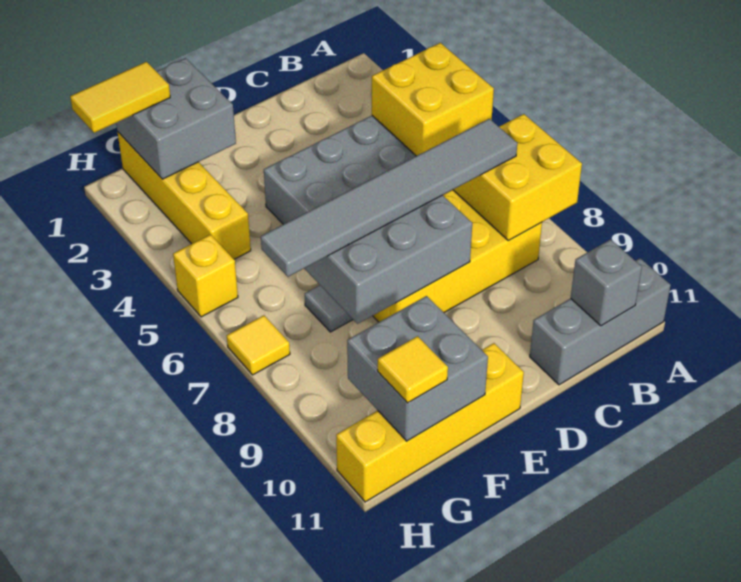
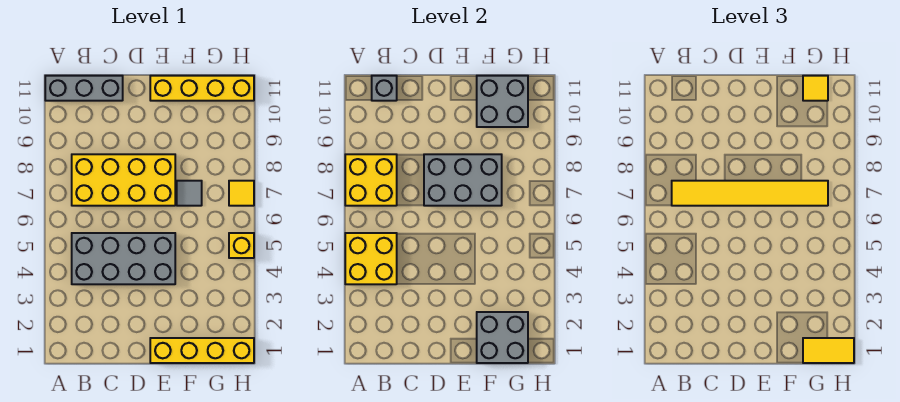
grey tile B7:G7 level 3 -> yellow tile B7:G7 level 3
yellow brick G1:G4 level 1 -> yellow brick E1:H1 level 1

